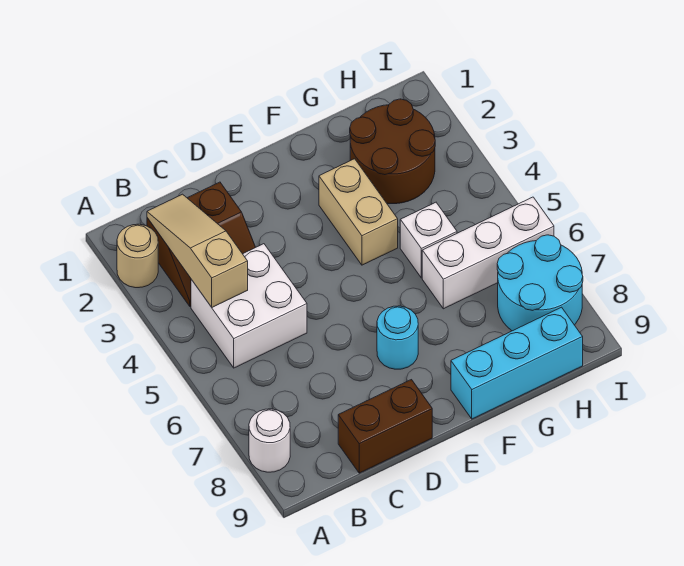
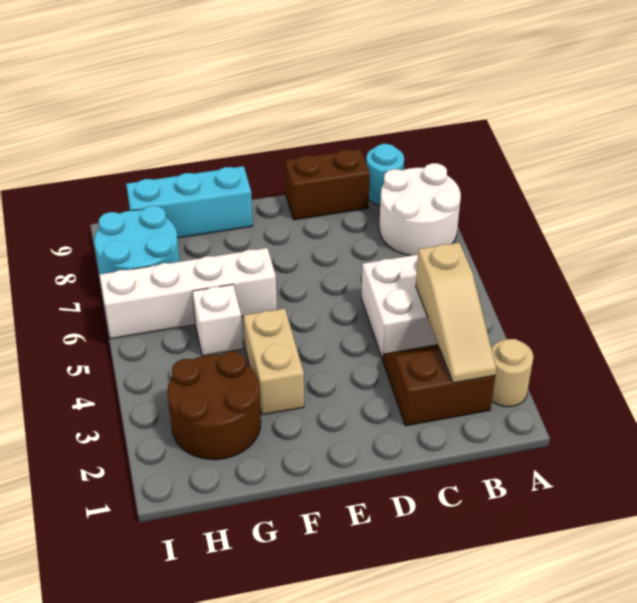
white round brick A8 level 1 -> white round brick A7:B8 level 1
cyan round brick E7 level 1 -> cyan round brick B9 level 1
white brick G6:I6 level 1 -> white brick F6:I6 level 1

